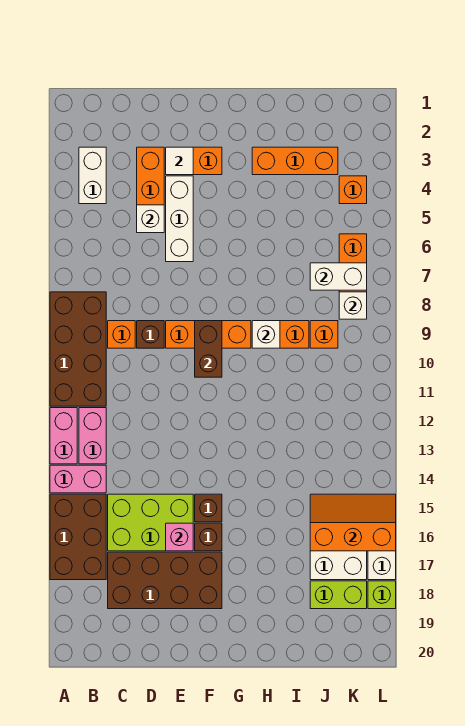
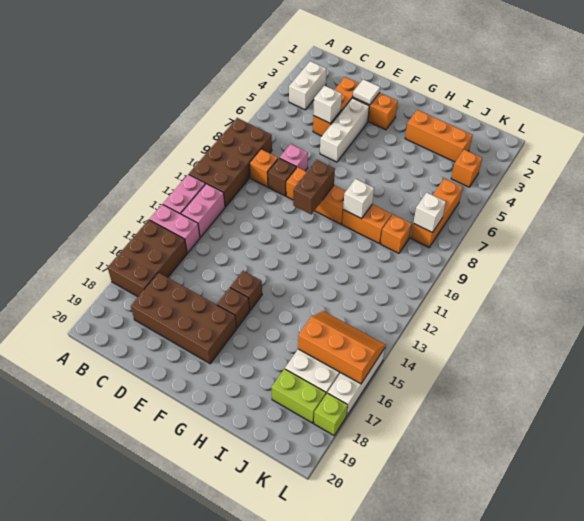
lime brick C15:E16 level 1 -> none
pink brick E16 level 2 -> pink brick D8 level 1
white brick J7:K7 level 2 -> none

